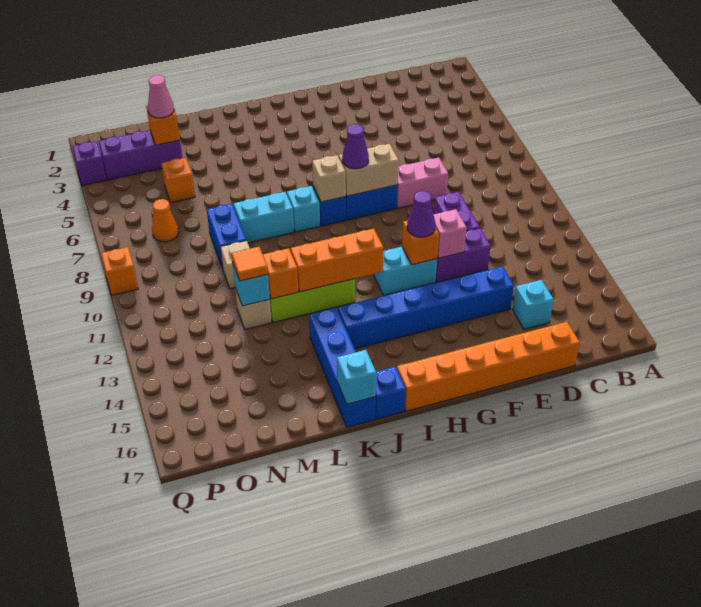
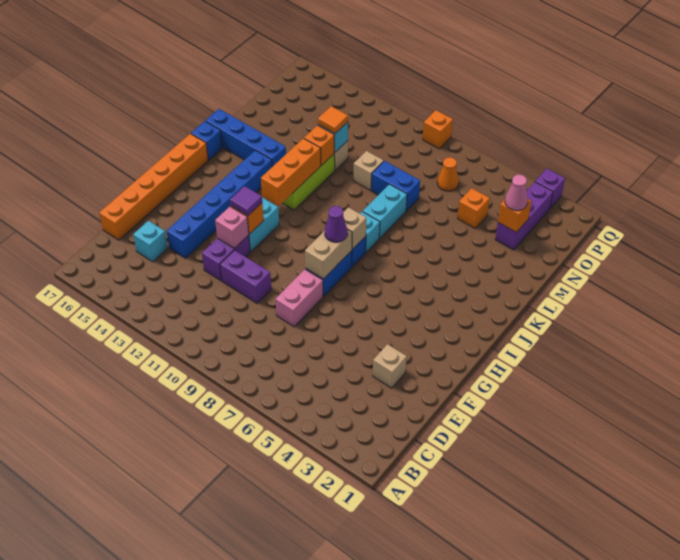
none -> tan brick E3 level 1
purple cone G12 level 3 -> purple tile G12 level 3
cyan brick K17 level 2 -> none

